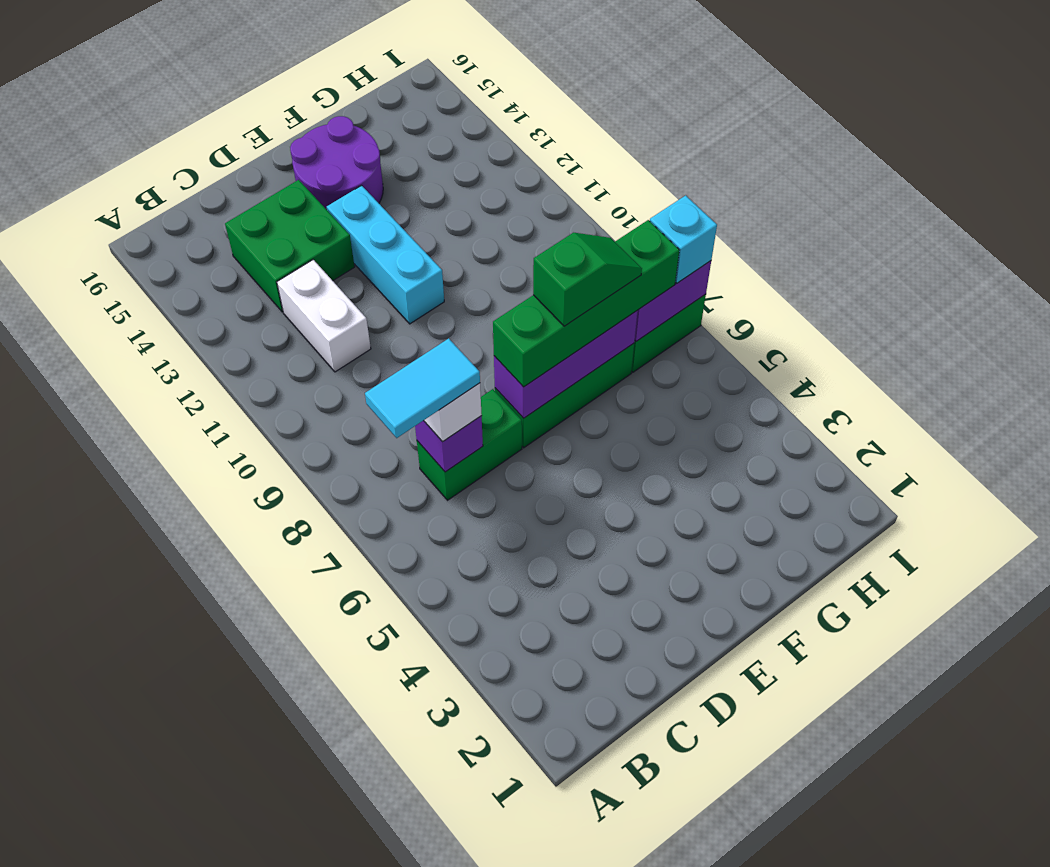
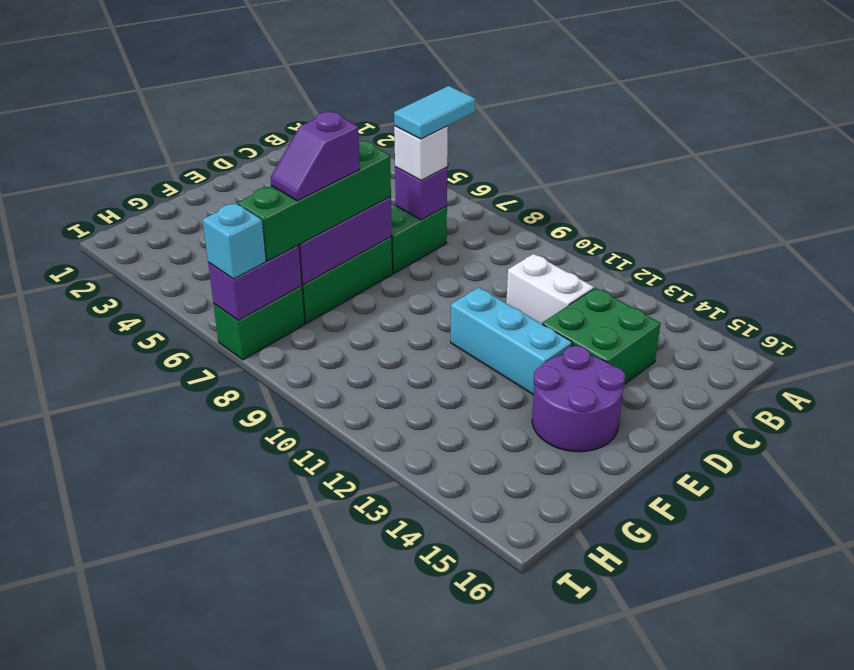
green slope F7:G7 level 4 top F -> purple slope F7:G7 level 4 top F

